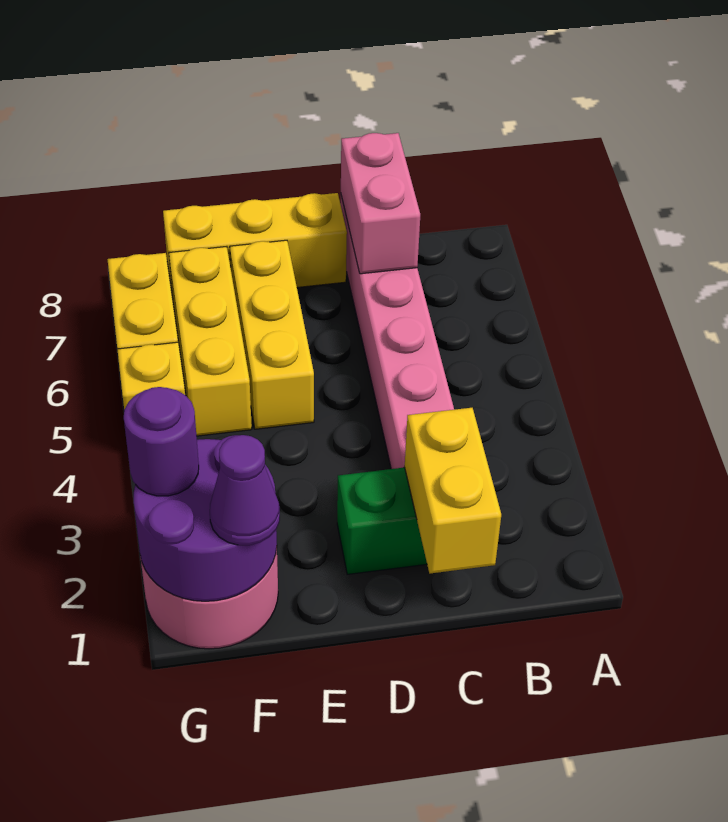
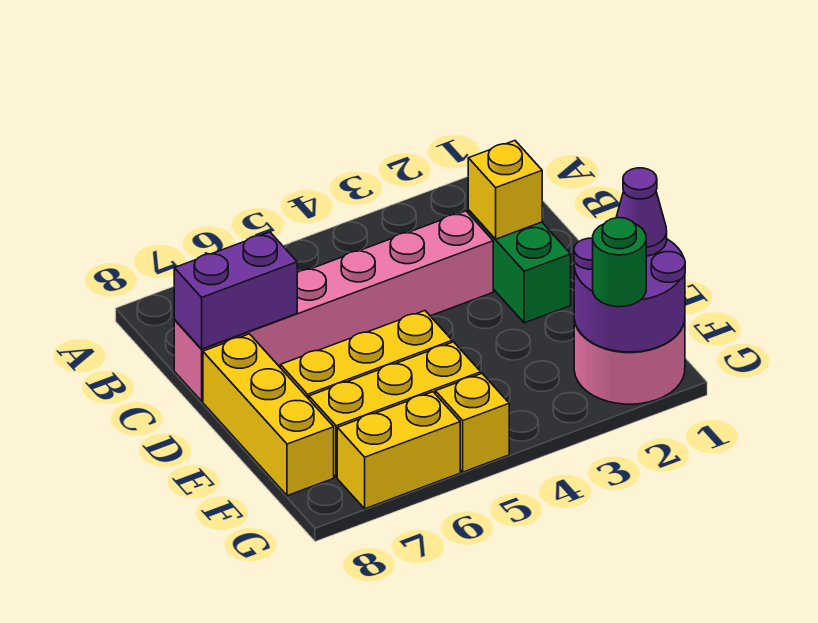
yellow brick C1:C2 level 2 -> yellow brick C2 level 2
pink brick C7:C8 level 2 -> purple brick C7:C8 level 2
purple round brick G2 level 3 -> green round brick G2 level 3

